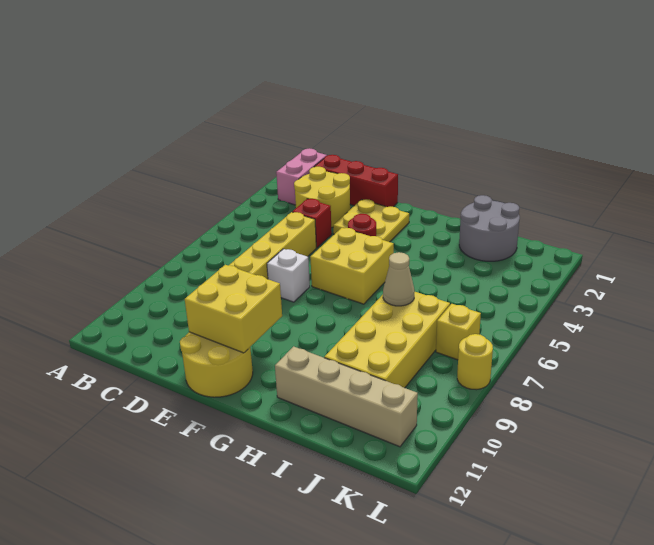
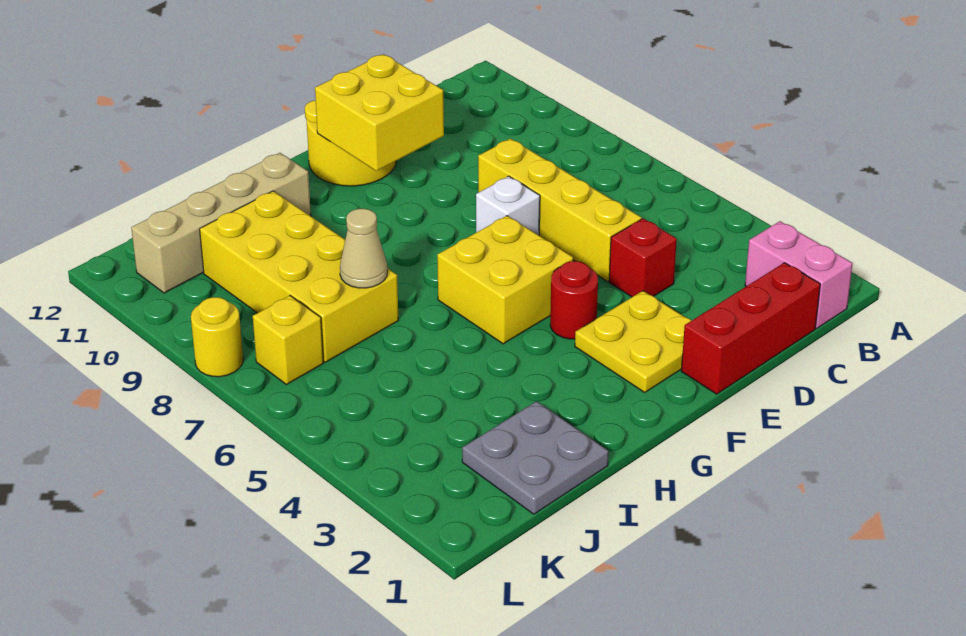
yellow round brick C2:D3 level 1 -> none
grey round brick I1:J2 level 1 -> grey plate I1:J2 level 1

